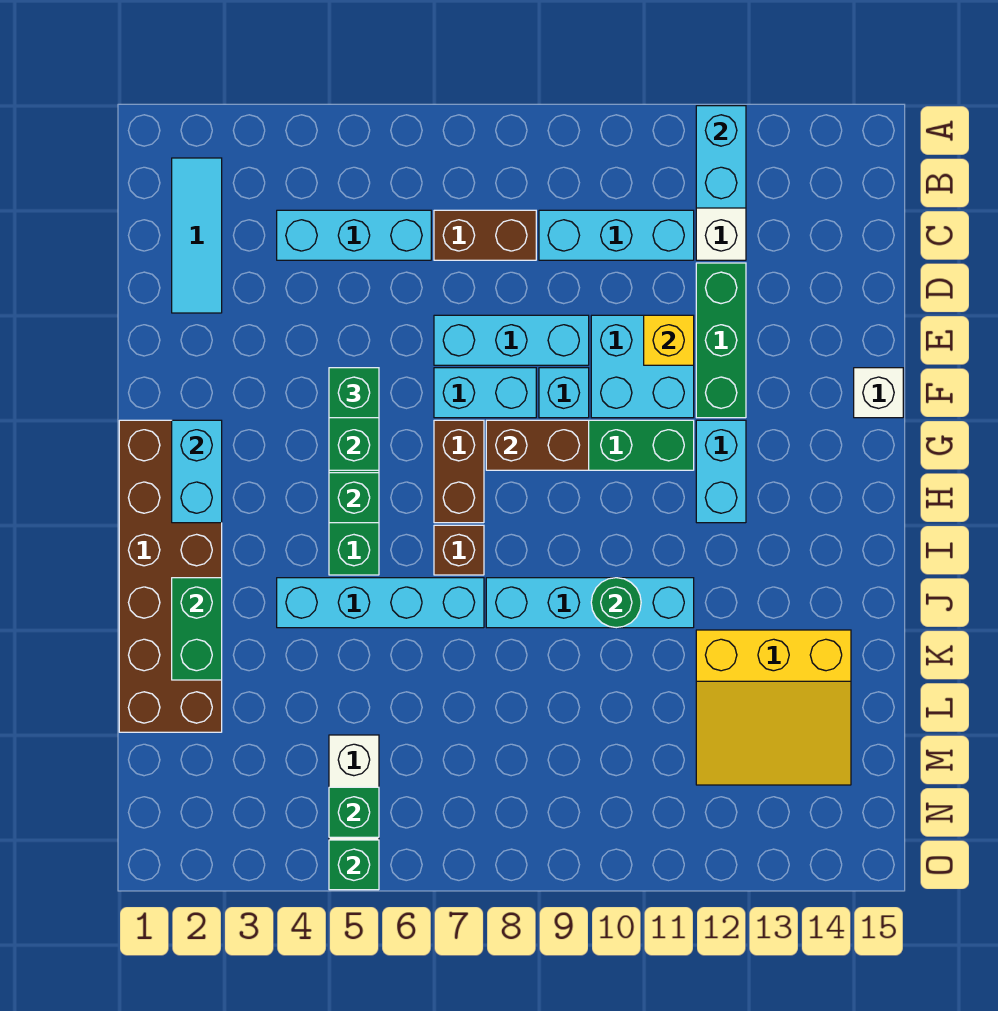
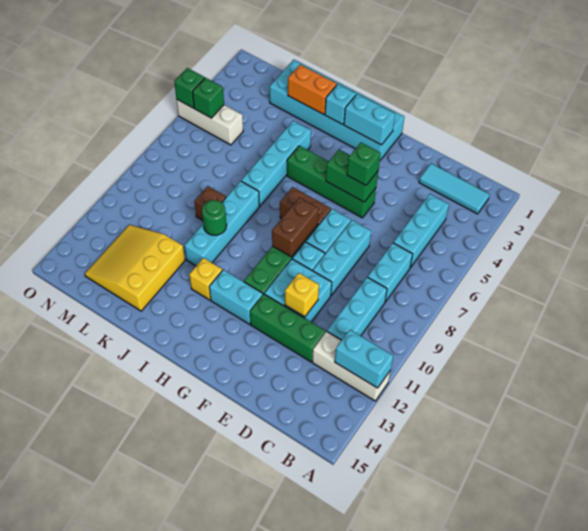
brown brick C7:C8 level 1 -> cyan brick C7:C8 level 1
white brick F15 level 1 -> none
brown brick G1:L2 level 1 -> cyan brick G1:L2 level 1
green brick H5 level 2 -> none
none -> cyan brick I2 level 2
brown brick I7 level 1 -> brown brick K9 level 1
none -> yellow brick I12 level 1
green brick J2:K2 level 2 -> orange brick J2:K2 level 2

